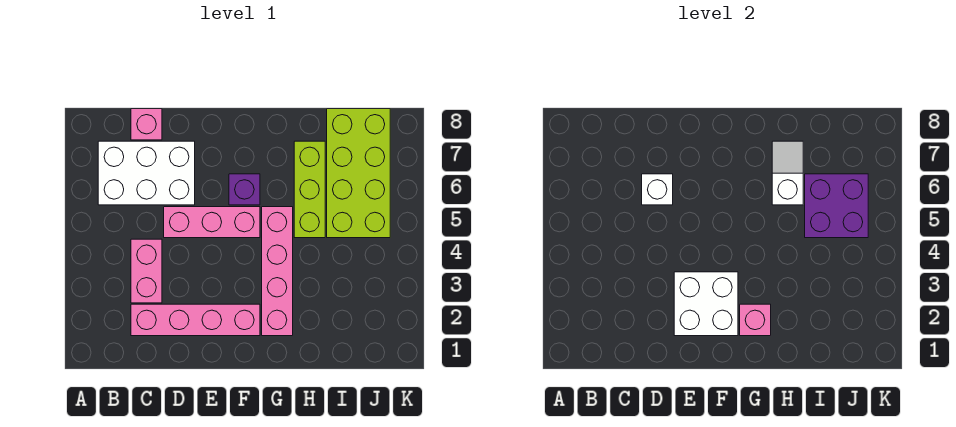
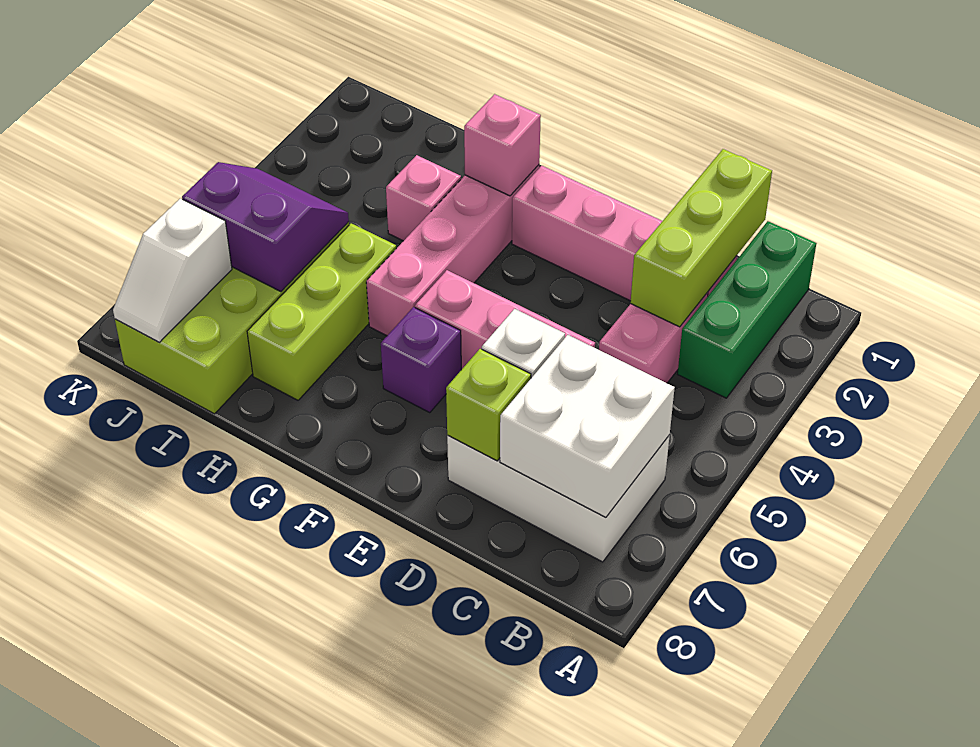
none -> green brick B1:B3 level 1
none -> lime brick C1:C3 level 2
pink brick C8 level 1 -> pink brick H3 level 1
none -> lime brick D7 level 2
white brick E2:F3 level 2 -> white brick B6:C7 level 2
white slope H6:H7 level 2 top 6 -> white slope J7:J8 level 2 top 7
purple brick I5:J6 level 2 -> purple slope I5:J6 level 2 top 6

